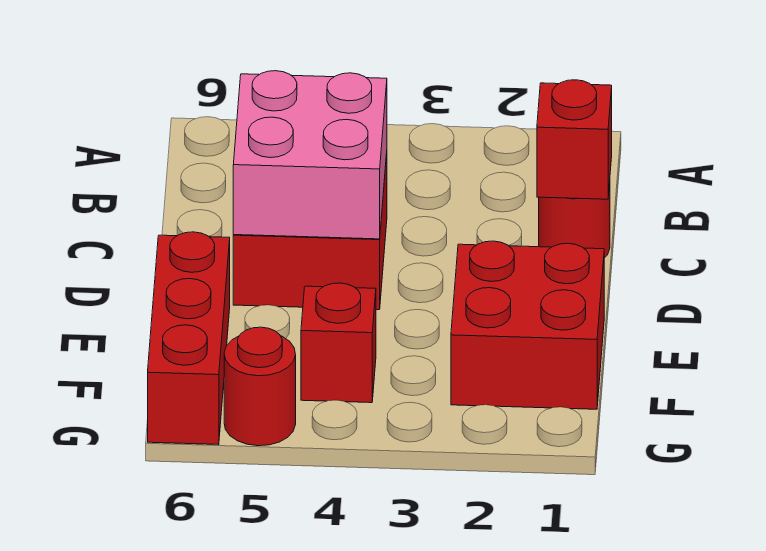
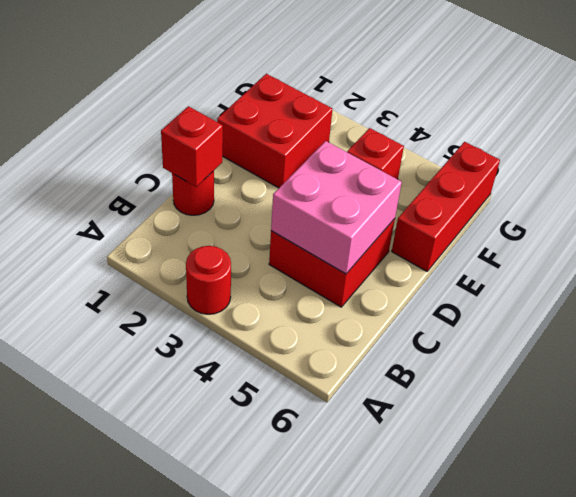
red round brick G5 level 1 -> red round brick A3 level 1

